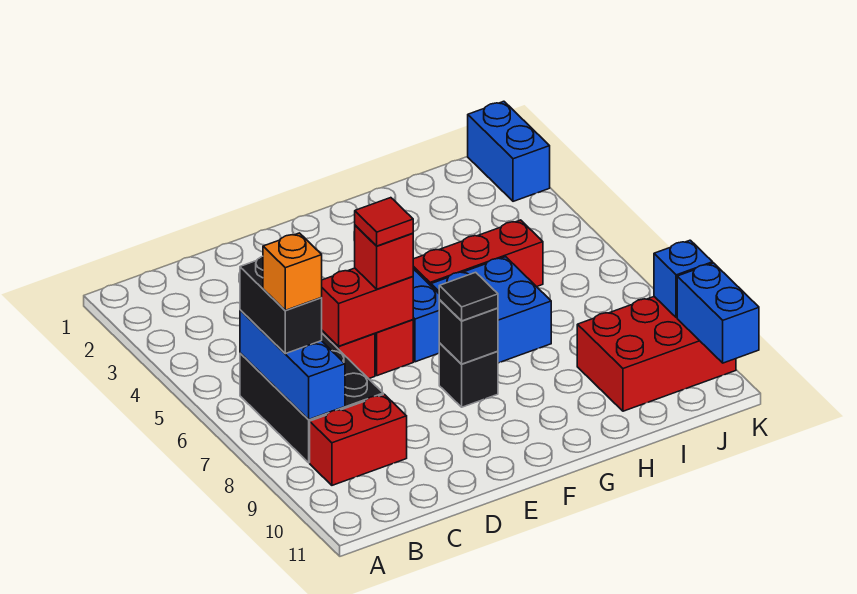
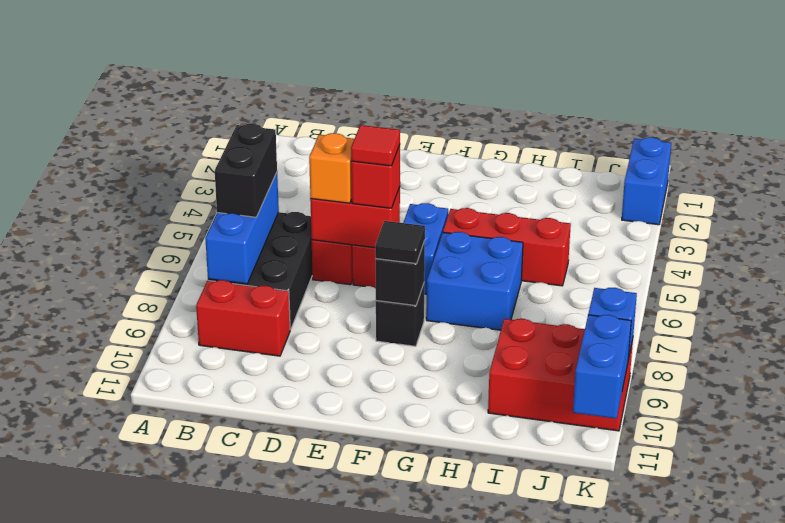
orange brick B7 level 4 -> orange brick D6 level 3

